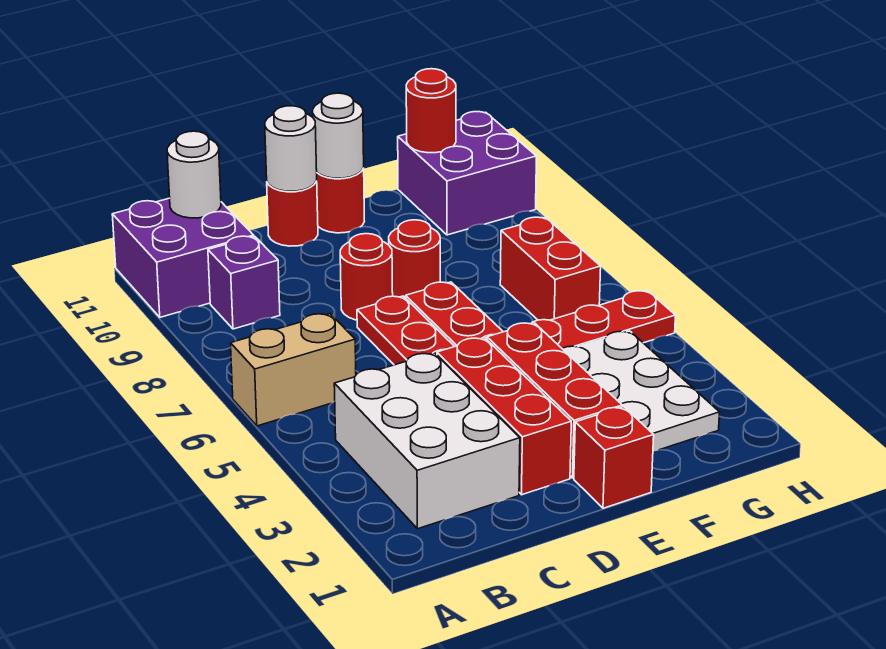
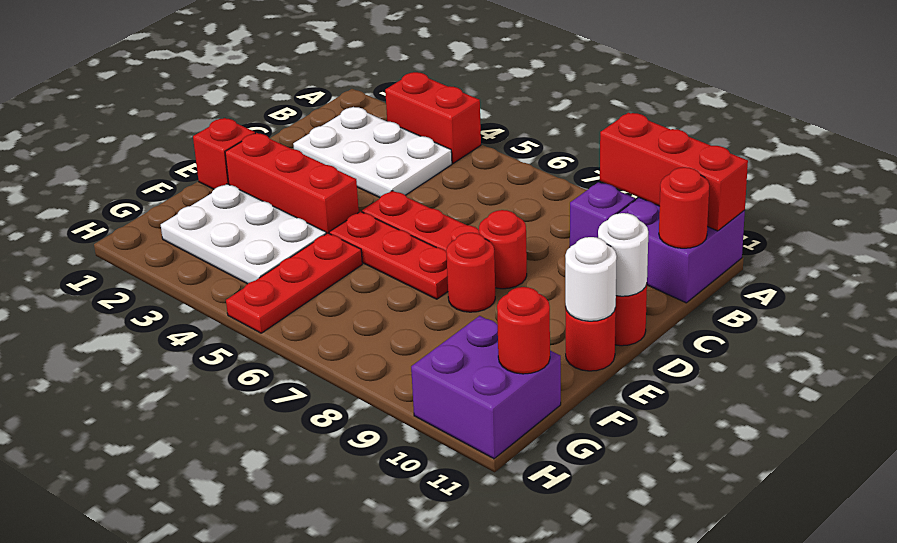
tan brick A6:B6 level 1 -> none
white brick B2:C4 level 1 -> white plate B2:C4 level 1
white round brick B11 level 2 -> red round brick B11 level 2
red brick D2:D4 level 1 -> red brick A9:A11 level 2
red brick G6:G7 level 1 -> red brick A3:A4 level 1

